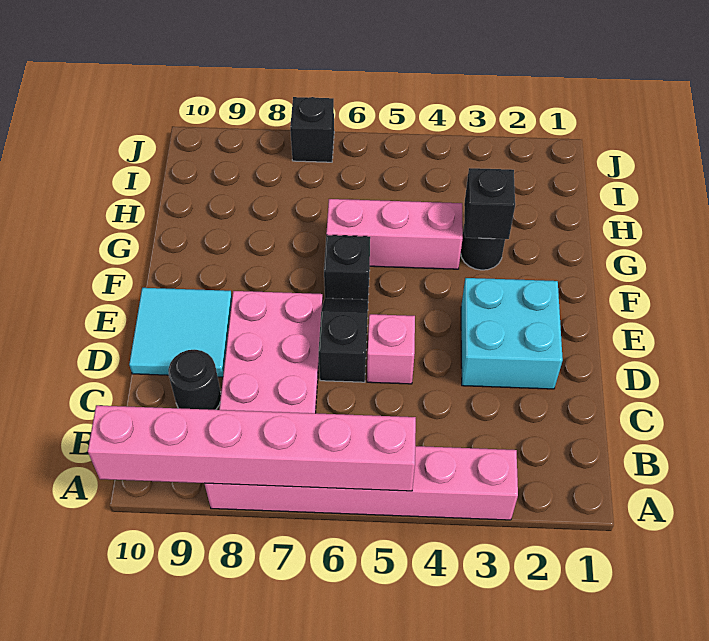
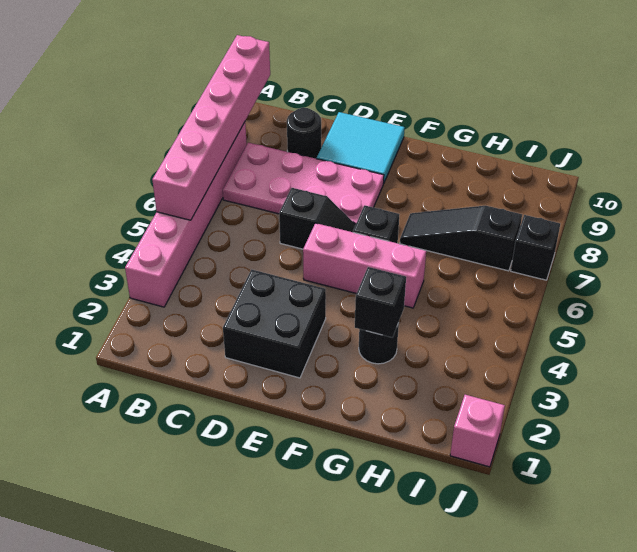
cyan brick D2:E3 level 1 -> black brick D2:E3 level 1
pink brick D5 level 1 -> pink brick J1 level 1
pink brick G4:G6 level 1 -> pink brick E5:G5 level 1
none -> black slope G7:I7 level 1 top I

